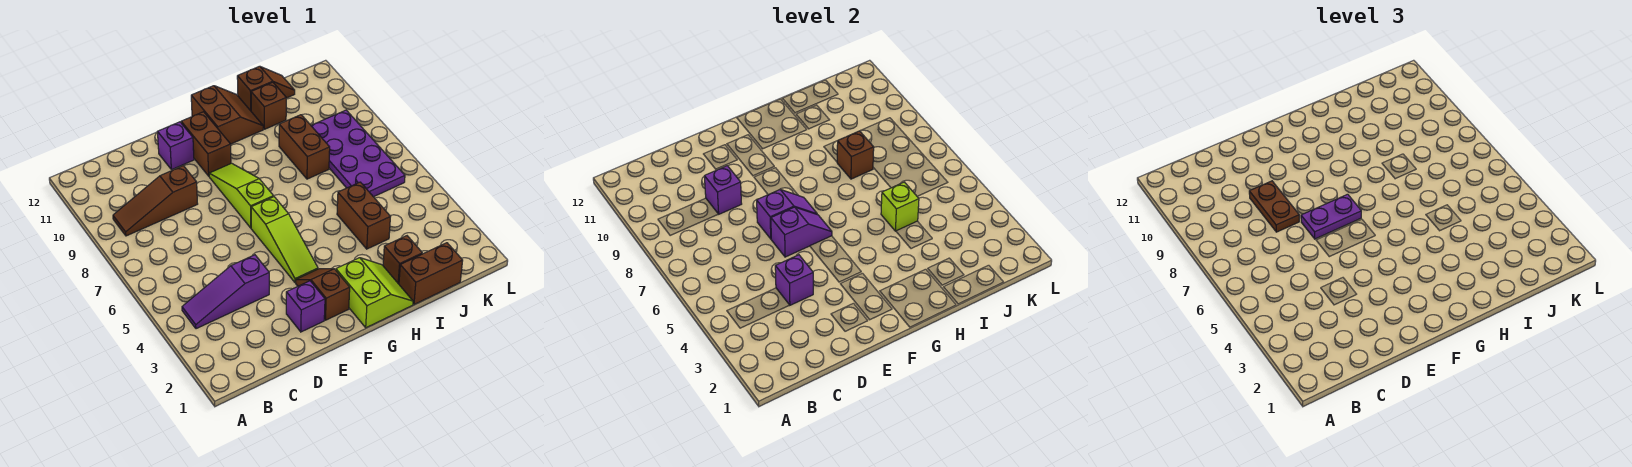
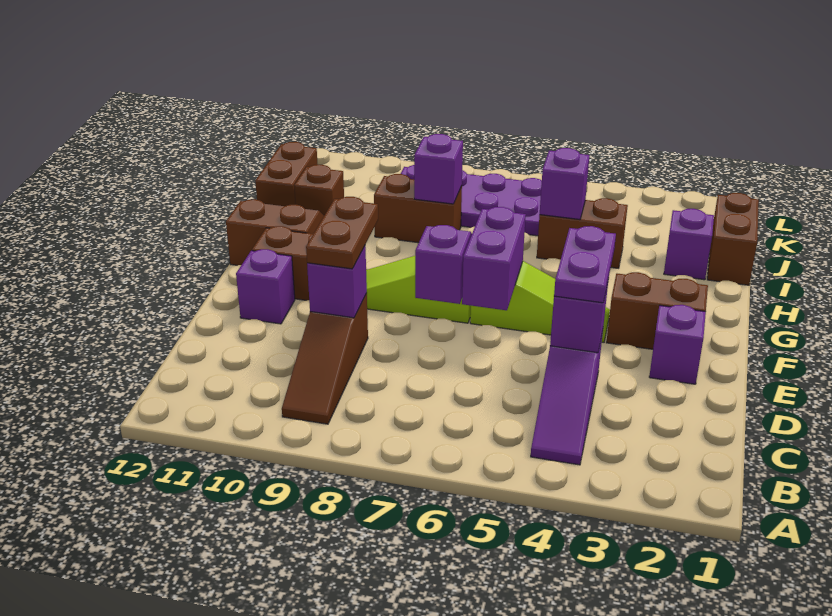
brown plate D8:D9 level 3 -> brown plate D9:E9 level 3
purple slope E6:F6 level 2 top E -> purple brick E6:F6 level 2
purple plate E7:F7 level 3 -> purple plate D4:E4 level 3
brown slope F2:F3 level 1 top 2 -> brown brick F2:F3 level 1
lime slope G1:H2 level 1 top G -> none
brown brick I2 level 1 -> purple brick I2 level 1
lime brick I5 level 2 -> purple brick I5 level 2
brown brick I8 level 2 -> purple brick I8 level 2
brown slope I12:J12 level 1 top I -> brown brick I12:J12 level 1

